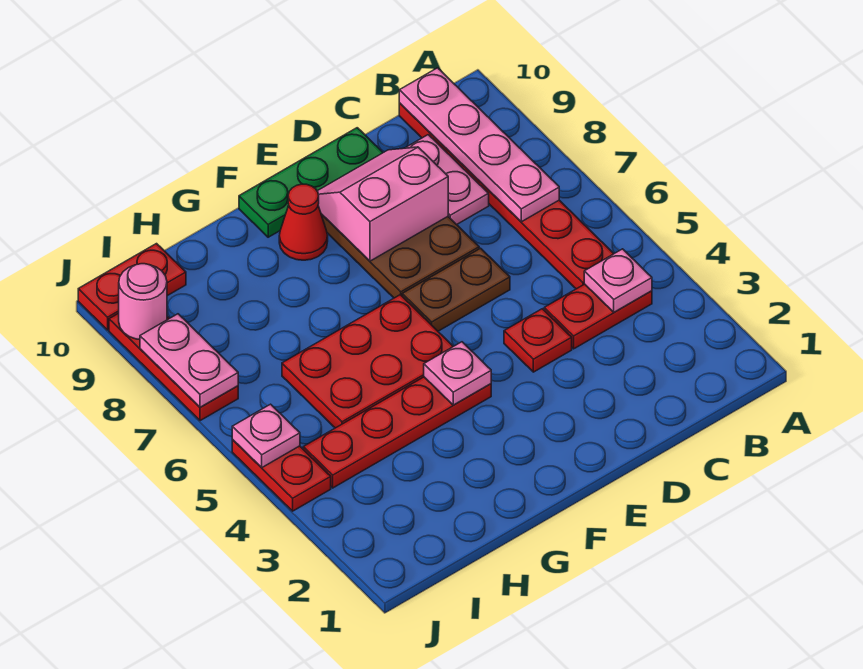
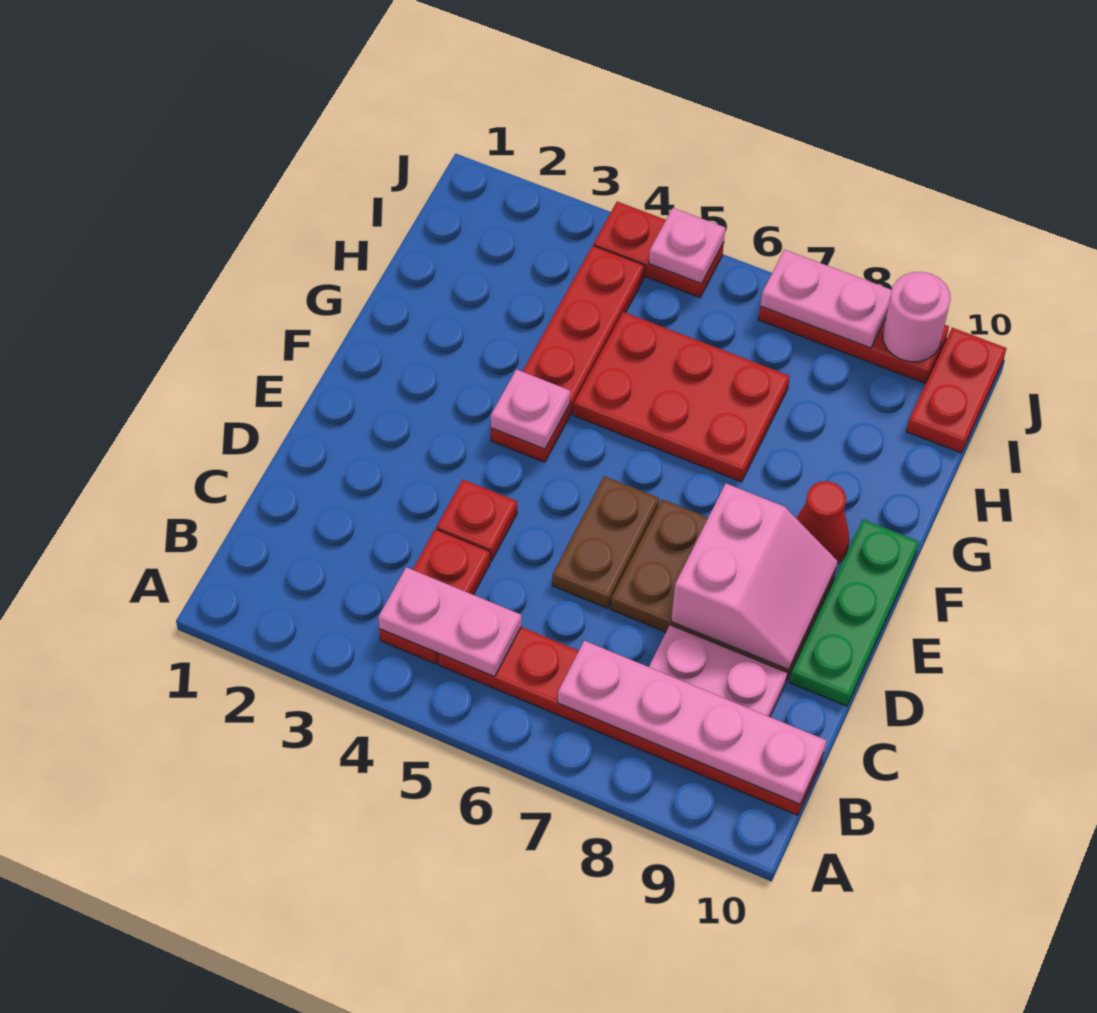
pink plate B4 level 2 -> pink plate B4:B5 level 2
red plate F5:H6 level 1 -> red plate G5:H7 level 1

